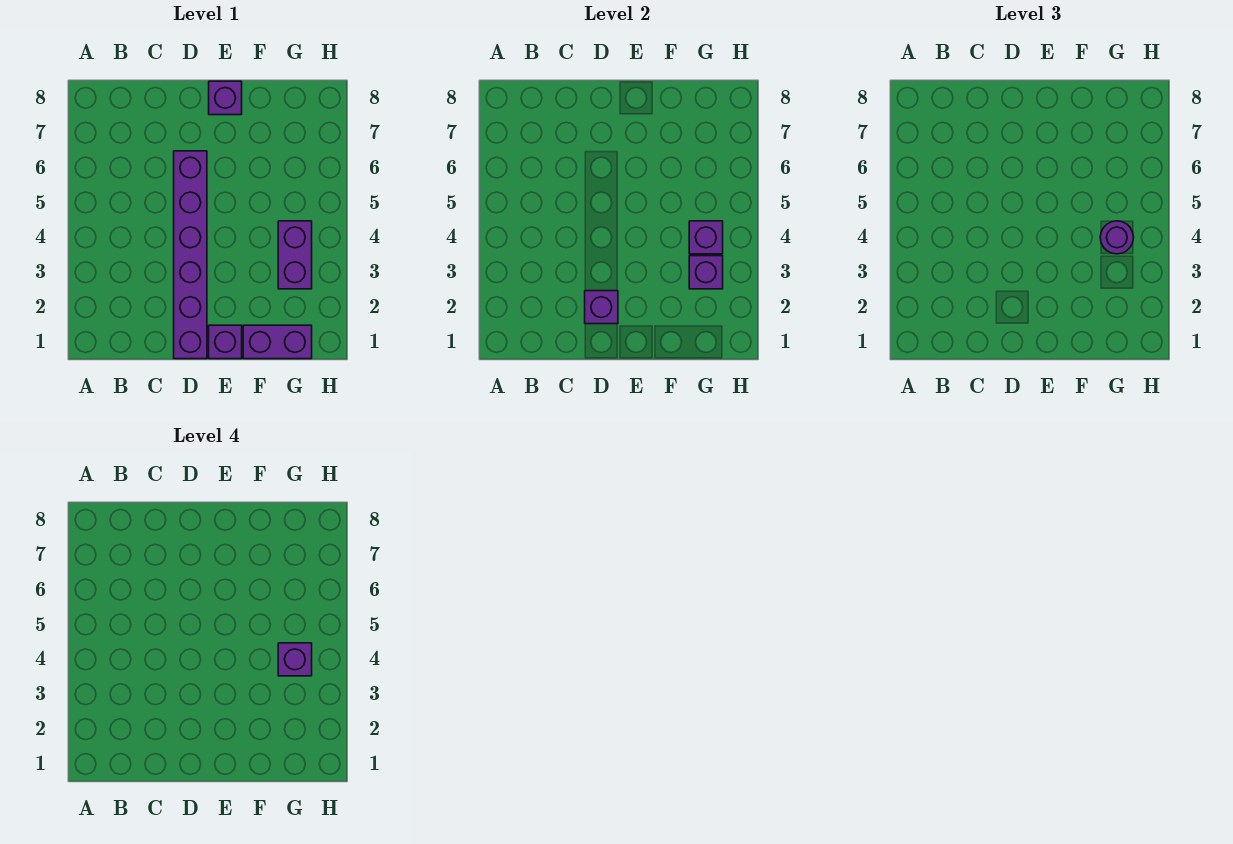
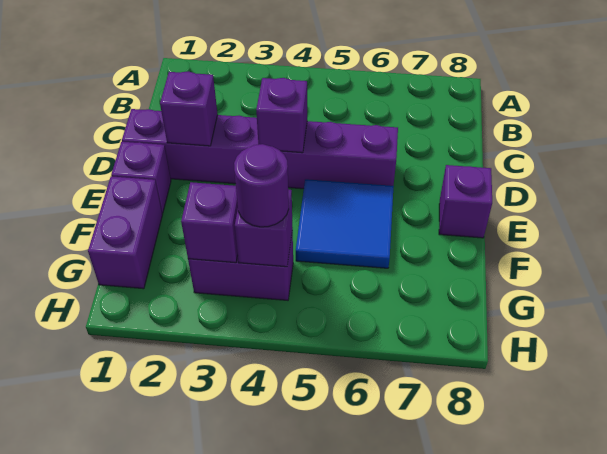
none -> blue tile E5:F6 level 1
purple brick G4 level 4 -> purple brick D4 level 2

